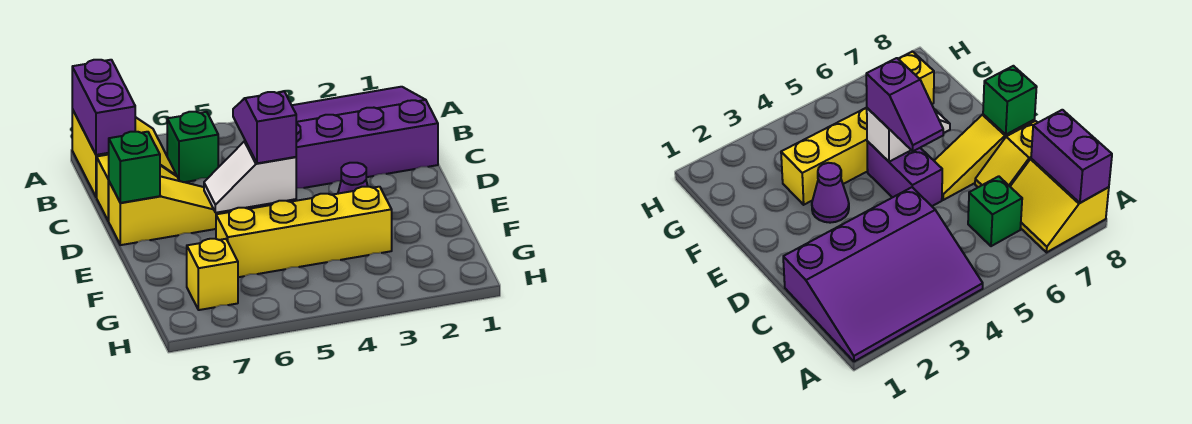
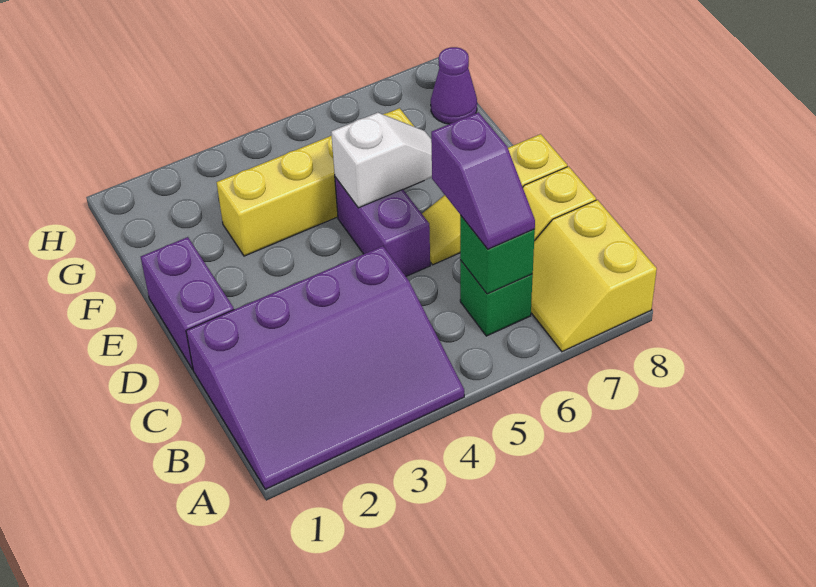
purple brick A8:B8 level 2 -> purple brick D1:E1 level 1
purple slope D5:E5 level 3 top E -> purple slope B6:C6 level 3 top C
green brick D8 level 2 -> green brick B6 level 2
purple cone E3 level 1 -> purple cone G8 level 1
yellow brick G7 level 1 -> none

